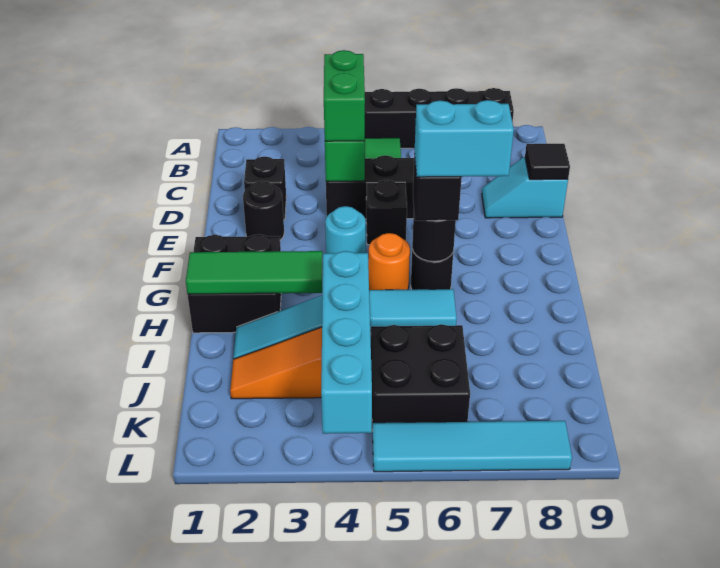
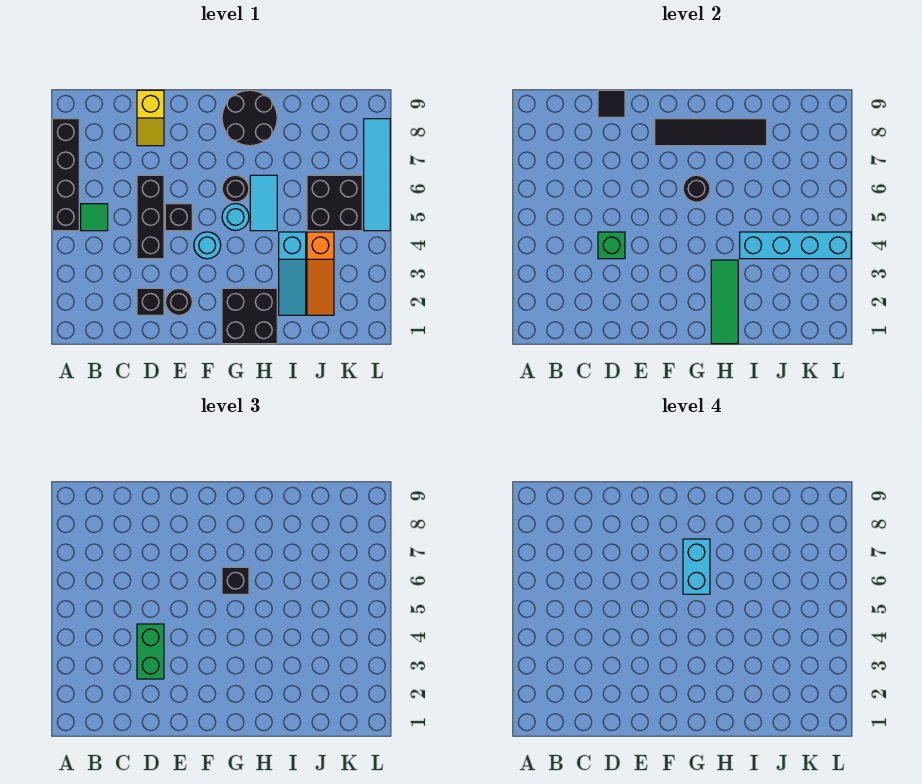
green brick C4:D4 level 3 -> green brick D3:D4 level 3
cyan slope D8:D9 level 1 top 9 -> yellow slope D8:D9 level 1 top 9
none -> black tile F8:I8 level 2
orange round brick G5 level 1 -> cyan round brick G5 level 1
none -> black round brick G8:H9 level 1

